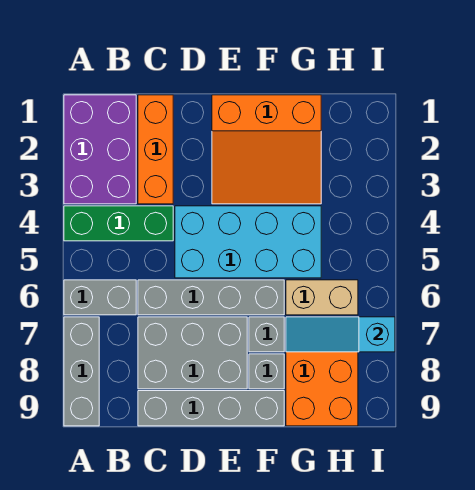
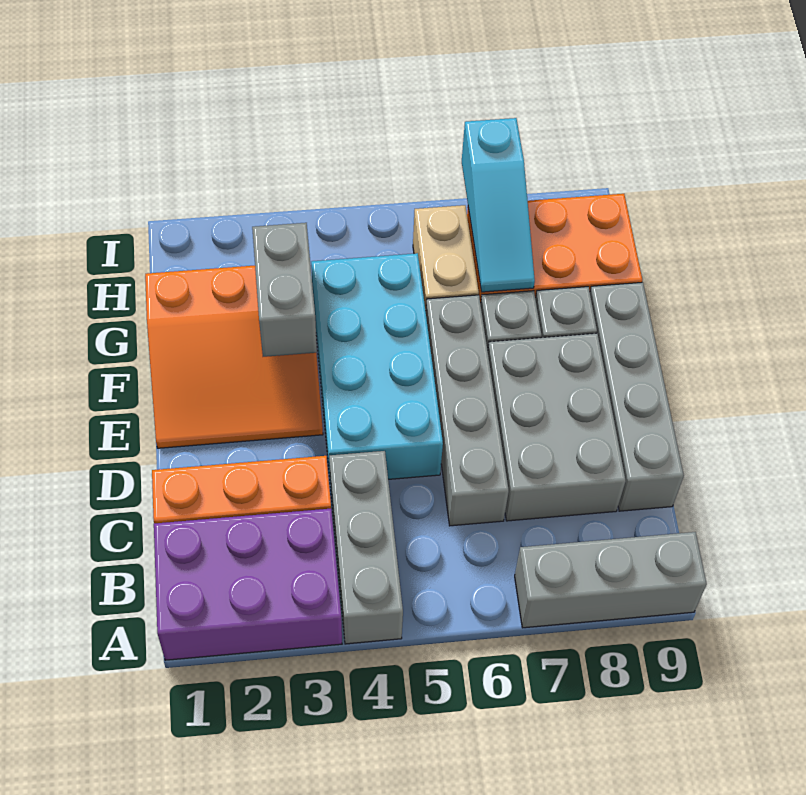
green brick A4:C4 level 1 -> grey brick A4:C4 level 1
grey brick A6:B6 level 1 -> grey brick F3:G3 level 2
orange slope E1:G3 level 1 top 1 -> orange slope E1:G3 level 1 top G

